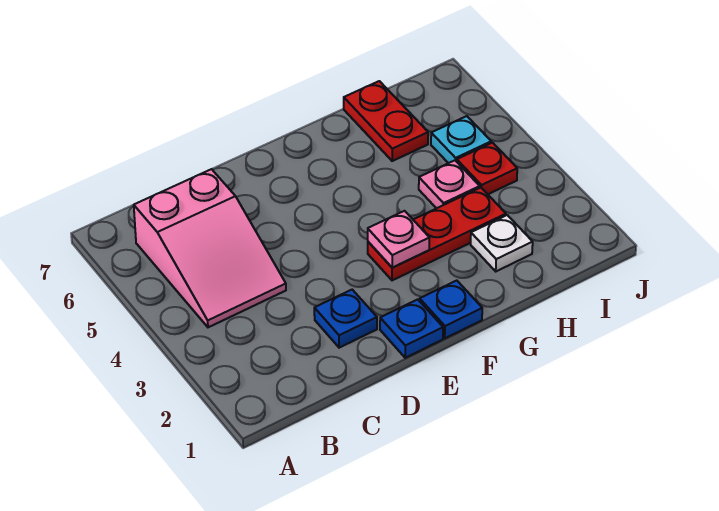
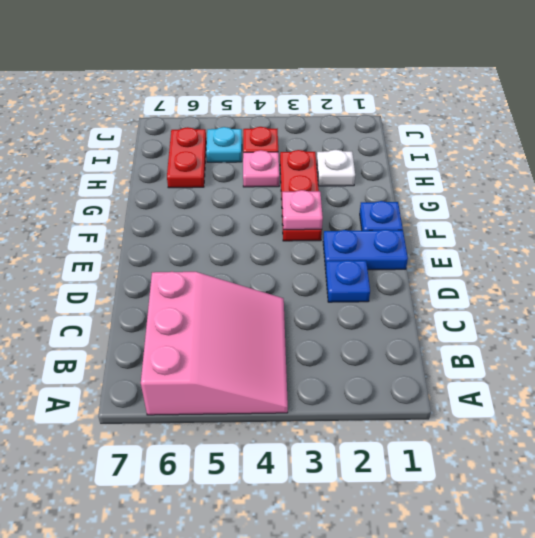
pink slope B4:C6 level 1 top 6 -> pink slope A4:C6 level 1 top 6
blue plate E1 level 1 -> blue plate E1:E2 level 1
red plate H6:H7 level 1 -> red plate H6:I6 level 1

